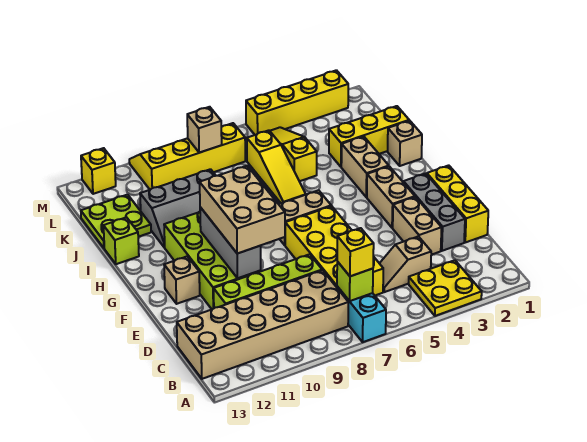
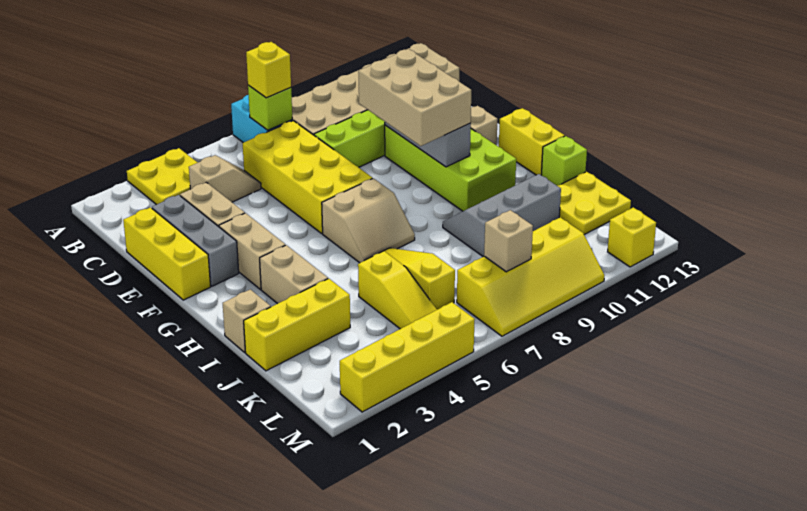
none -> yellow brick G13:H13 level 1
lime plate J12:K13 level 1 -> yellow plate J12:K13 level 1

